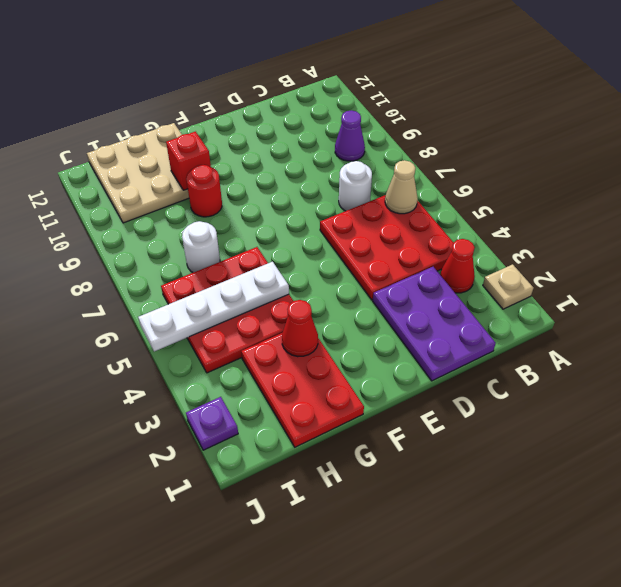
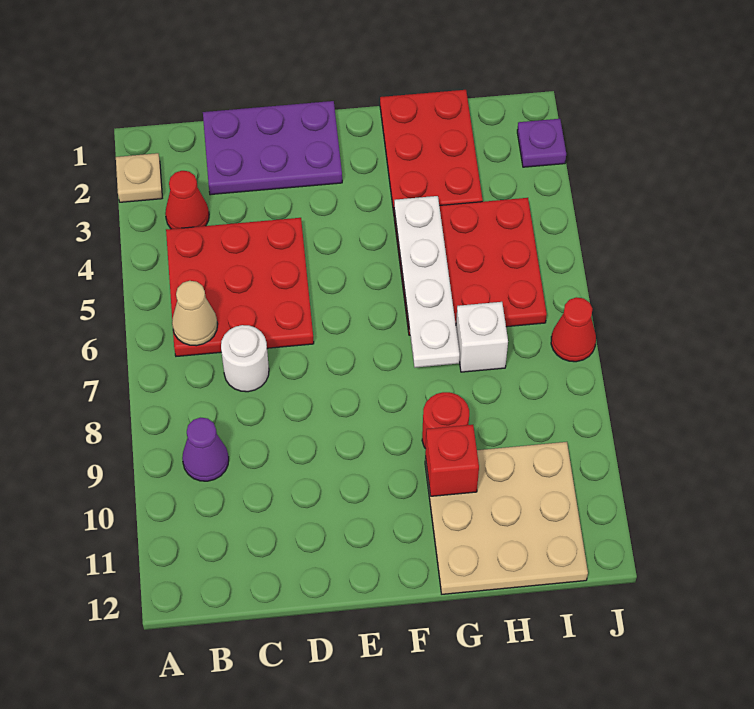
purple plate C1:D3 level 1 -> purple plate C1:E2 level 1
red cone G3 level 2 -> red cone J7 level 1
white plate G5:J5 level 2 -> white plate G4:G7 level 2
white round brick H7 level 1 -> white brick H7 level 1

